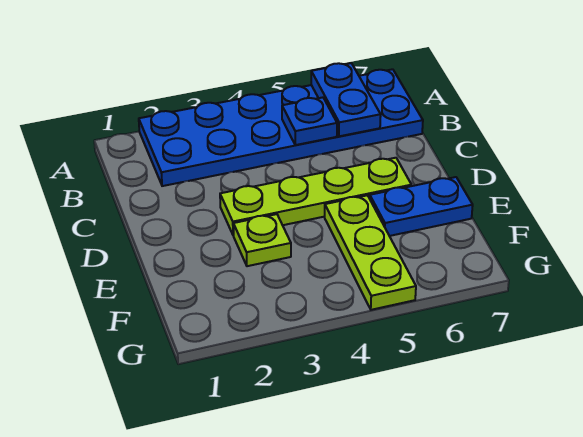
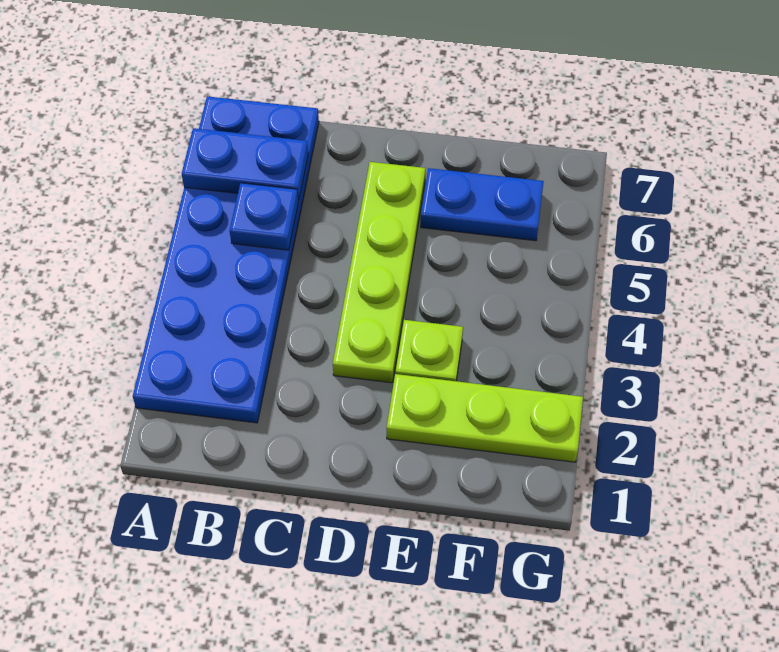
lime plate E5:G5 level 1 -> lime plate E2:G2 level 1
blue plate E6:E7 level 1 -> blue plate E6:F6 level 1

